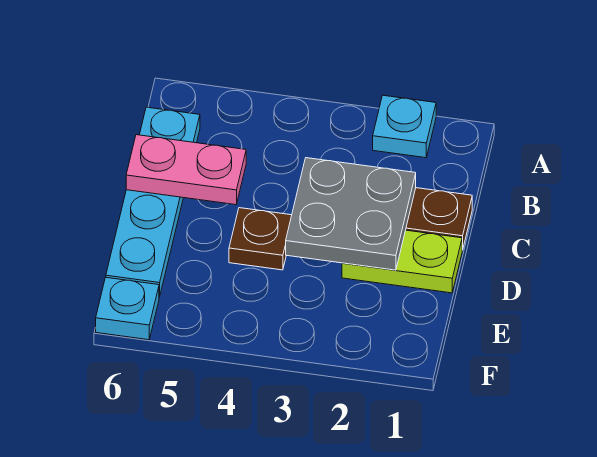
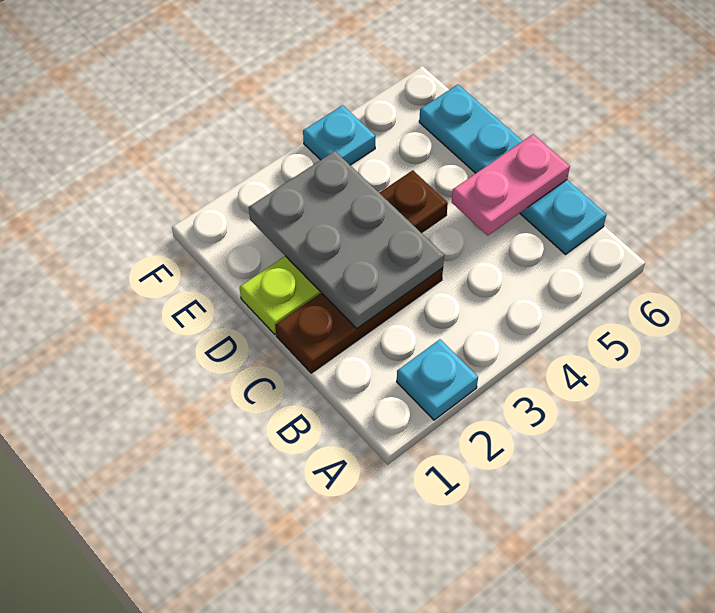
grey plate C2:D3 level 2 -> grey plate C2:E3 level 2
cyan plate F6 level 1 -> cyan plate F4 level 1

